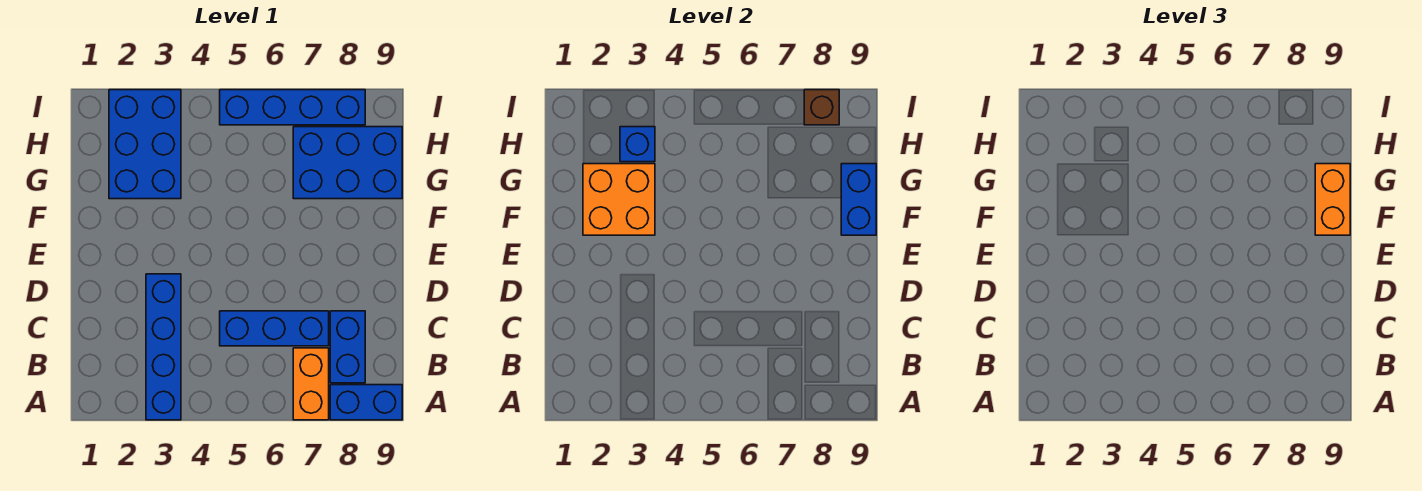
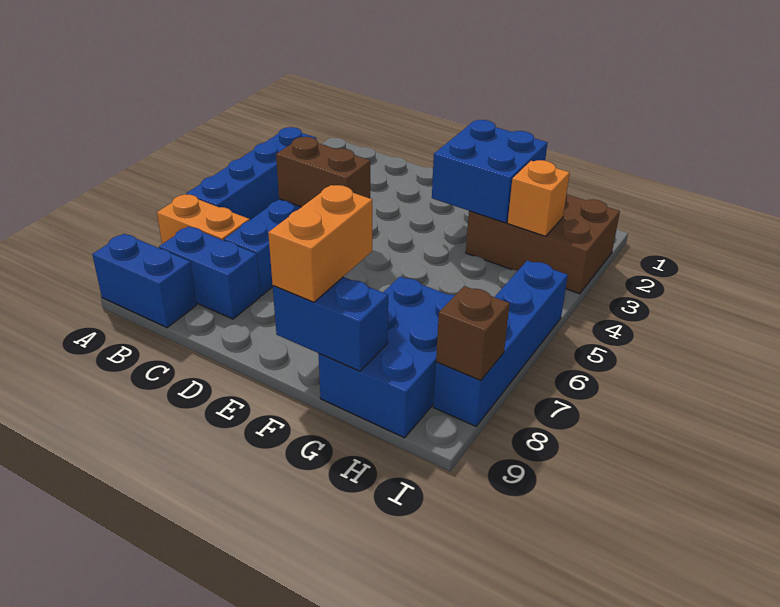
blue brick A3:D3 level 1 -> blue brick A3:A6 level 1
blue brick A8:A9 level 1 -> blue brick A9:B9 level 1
none -> brown brick C5:D5 level 2
orange brick F2:G3 level 2 -> blue brick F2:G3 level 2
orange brick F9:G9 level 3 -> orange brick F8:F9 level 3
blue brick G2:I3 level 1 -> brown brick G2:I3 level 1
blue brick H3 level 2 -> orange brick H3 level 2

